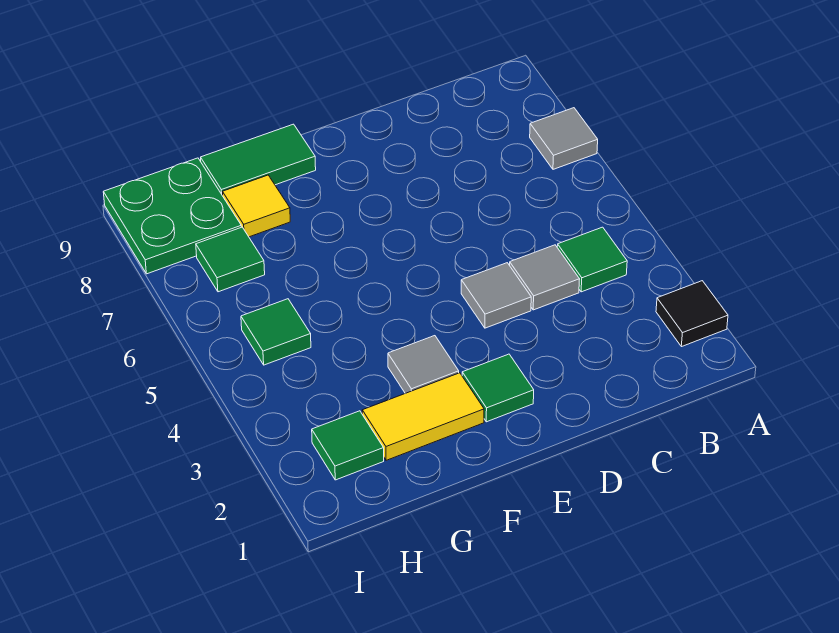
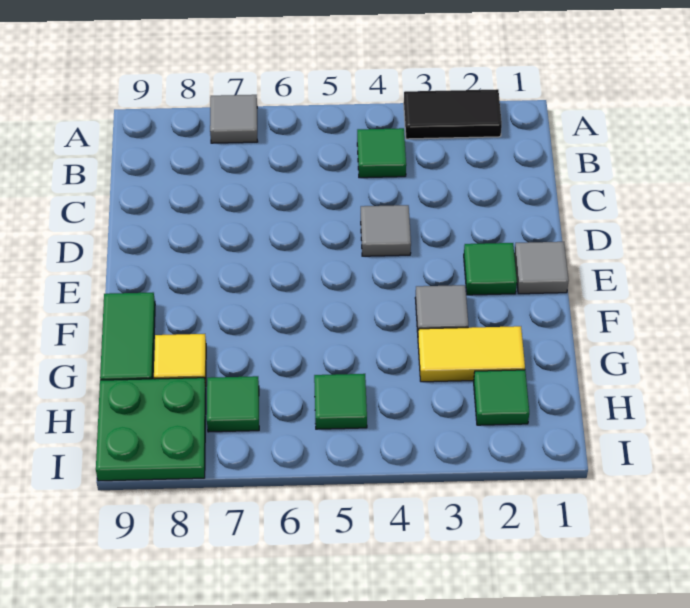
black tile A2 level 1 -> black tile A2:A3 level 1
grey tile C4 level 1 -> grey tile E1 level 1
yellow tile F2:G2 level 1 -> yellow tile G2:G3 level 1

